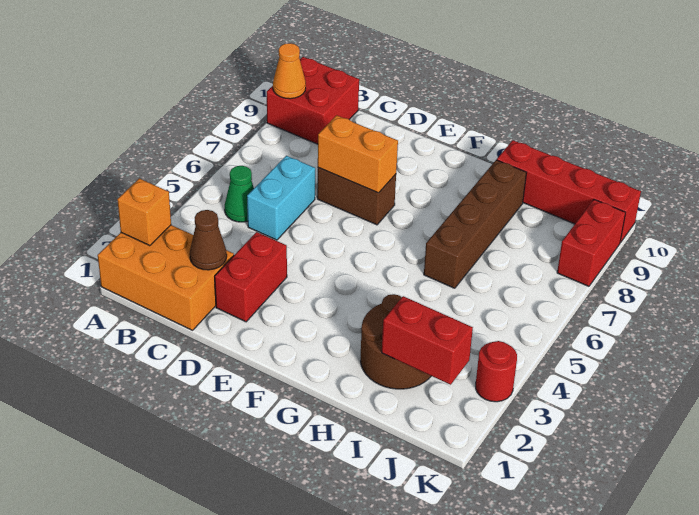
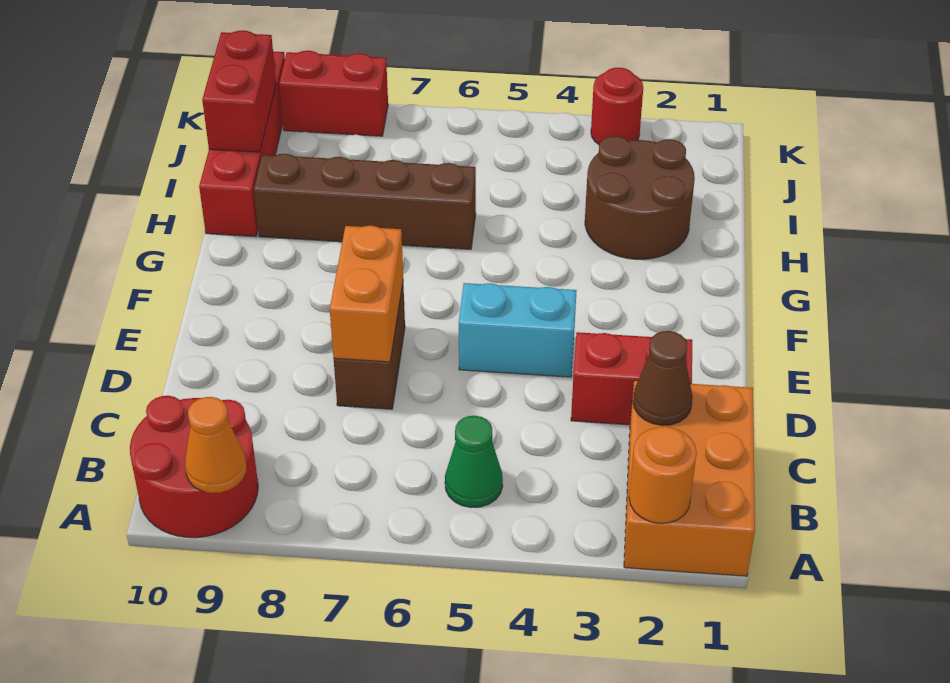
orange brick A2 level 2 -> orange round brick A2 level 2
red brick A9:B10 level 1 -> red round brick A9:B10 level 1
cyan brick C5:C6 level 1 -> cyan brick E4:E5 level 1
red brick I2:J2 level 2 -> red brick I10:J10 level 2

